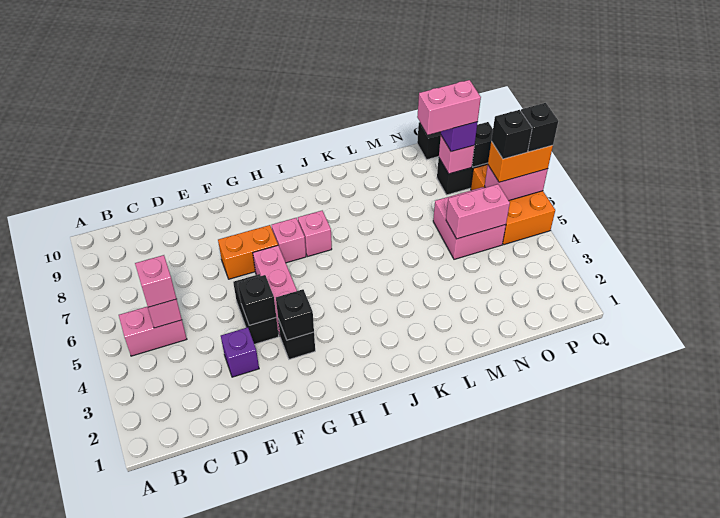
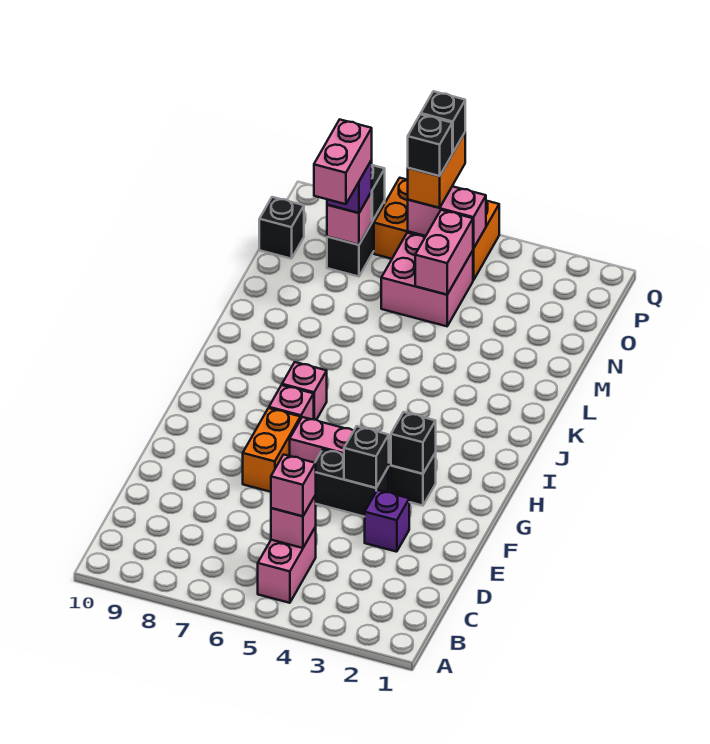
pink brick P6:Q6 level 2 -> pink brick P5:P6 level 2

